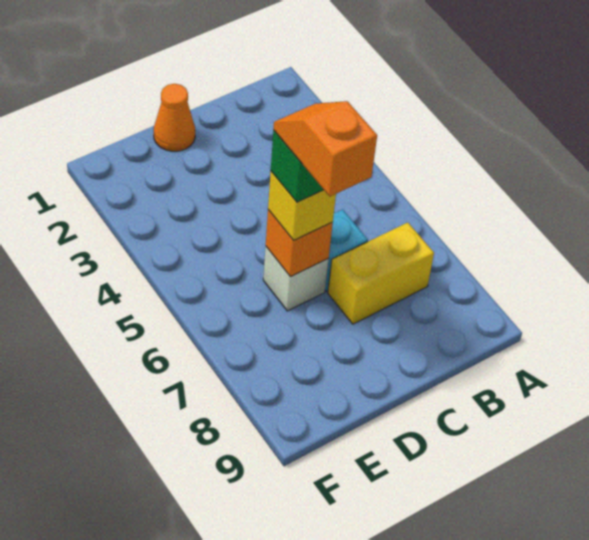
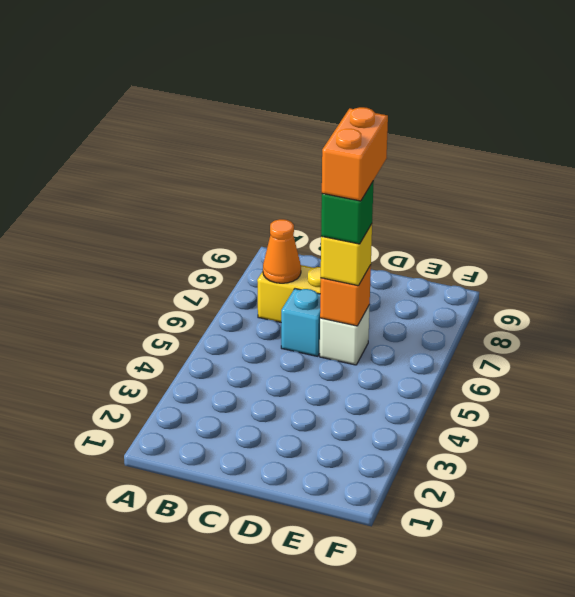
orange cone D1 level 1 -> orange cone B7 level 2
orange slope D6:D7 level 5 top 7 -> orange brick D6:D7 level 5

